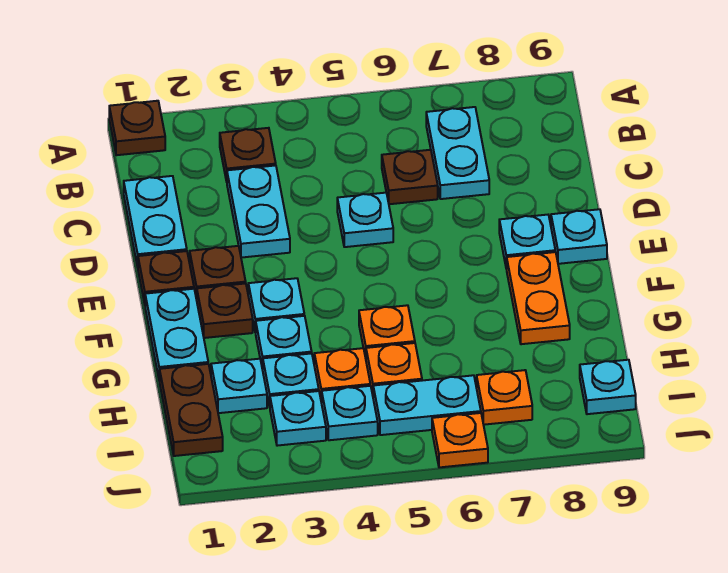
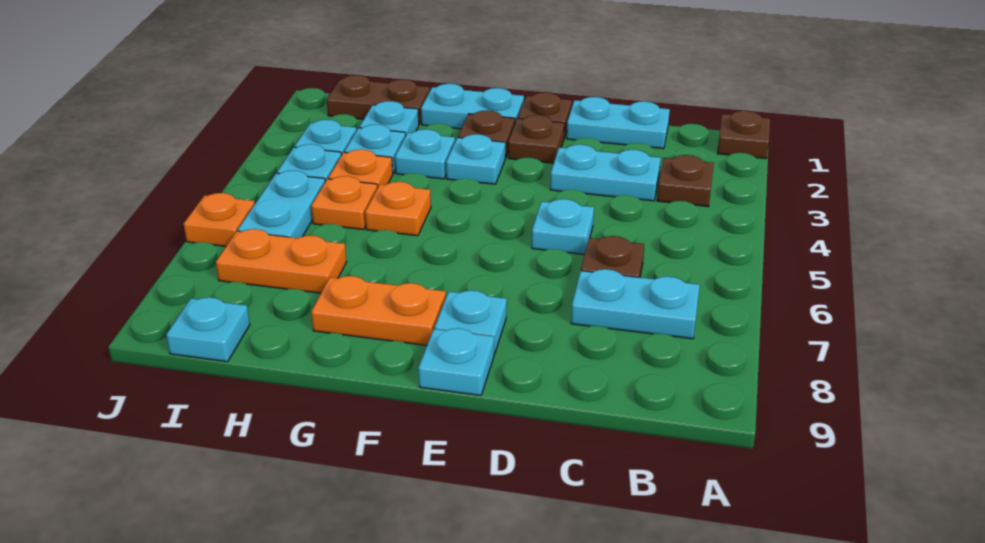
orange plate I7 level 1 -> orange plate H7:I7 level 1

